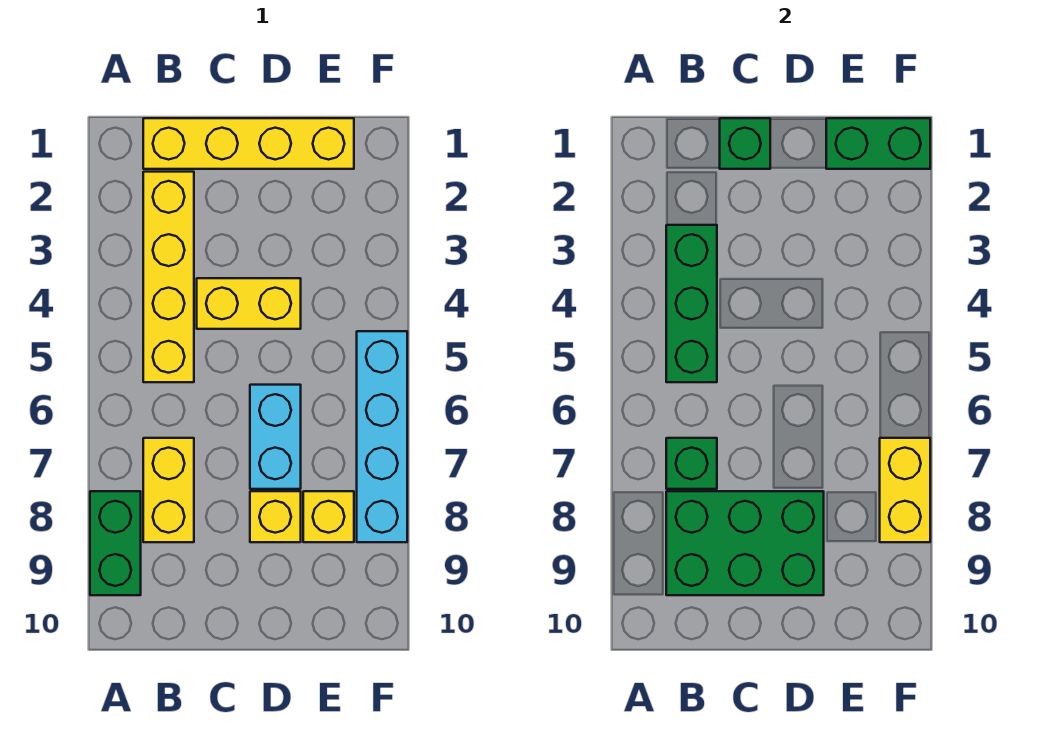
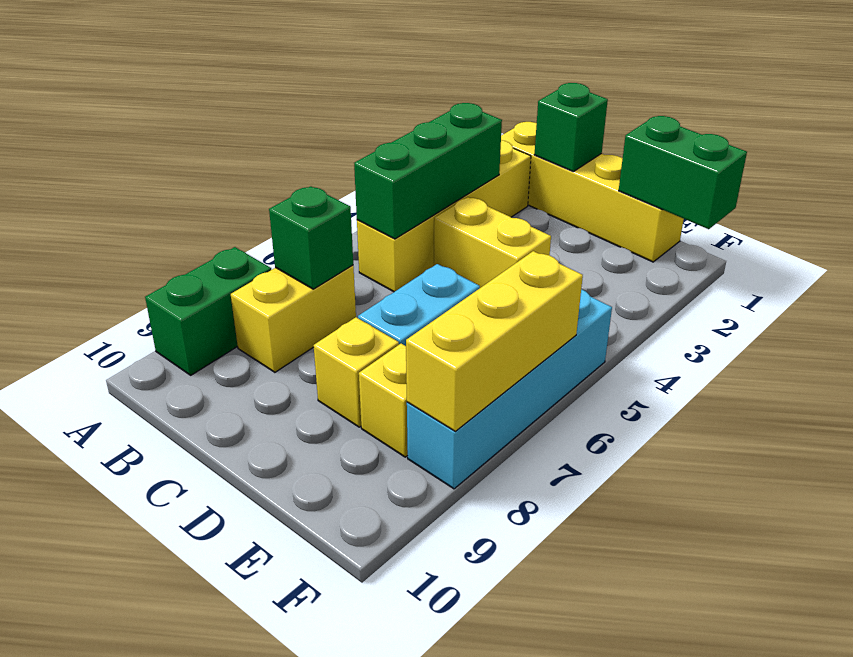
green brick B8:D9 level 2 -> none
yellow brick F7:F8 level 2 -> yellow brick F6:F8 level 2

